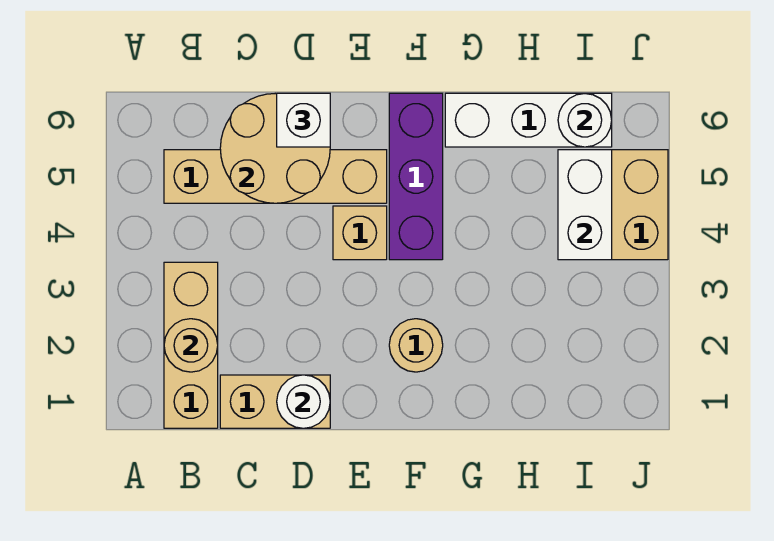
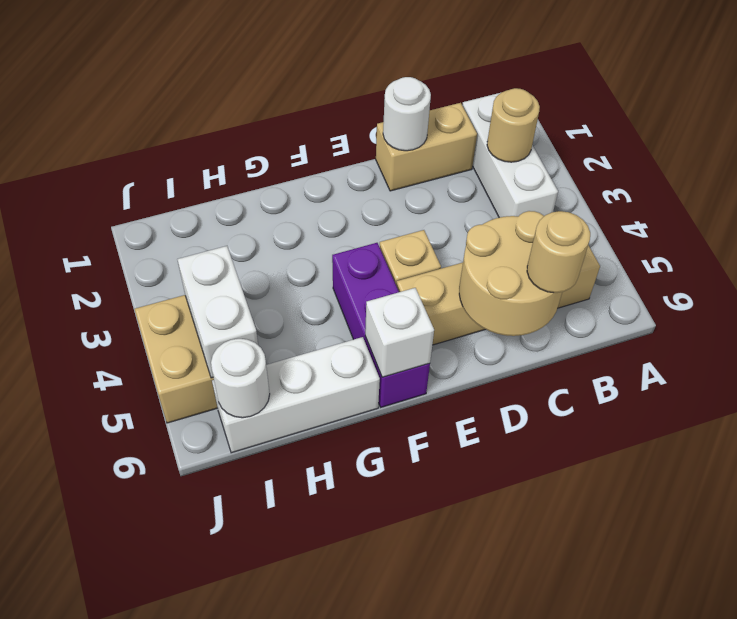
tan brick B1:B3 level 1 -> white brick B1:B3 level 1
white brick D6 level 3 -> white brick F6 level 2
tan round brick F2 level 1 -> tan round brick C6 level 3

